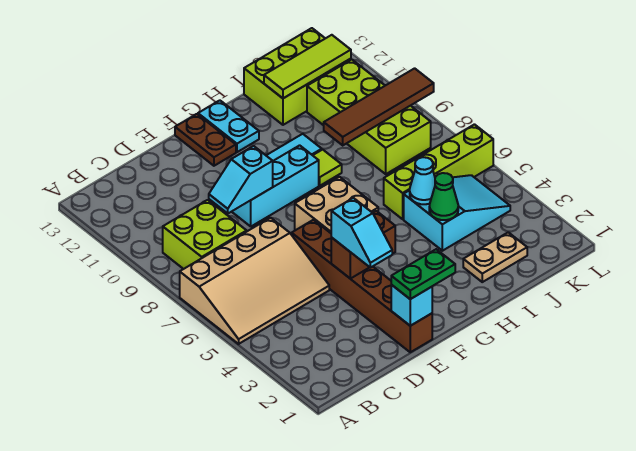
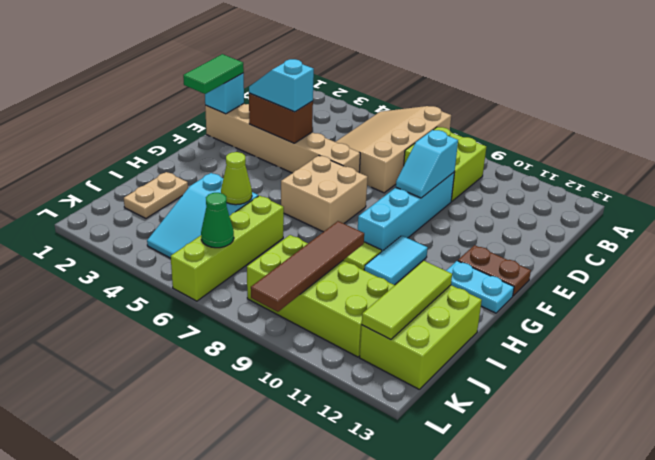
cyan slope D9:E9 level 2 top E -> cyan slope D9:E9 level 2 top D
brown brick E1:E6 level 1 -> tan brick E1:E6 level 1
green plate E1:F1 level 3 -> green tile E1:F1 level 3
brown brick E4:F4 level 2 -> brown brick E3:E4 level 2
cyan brick E9:G9 level 1 -> cyan brick D9:G9 level 1
green cone I4 level 2 -> green cone K6 level 2
cyan cone I5 level 2 -> lime cone I5 level 2

